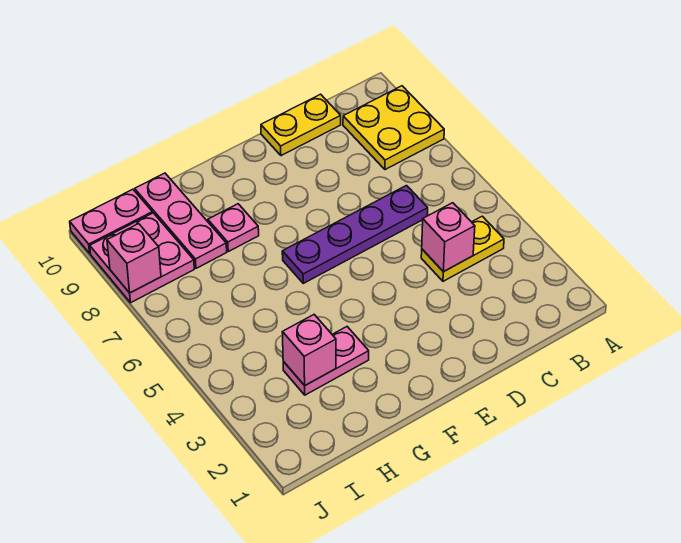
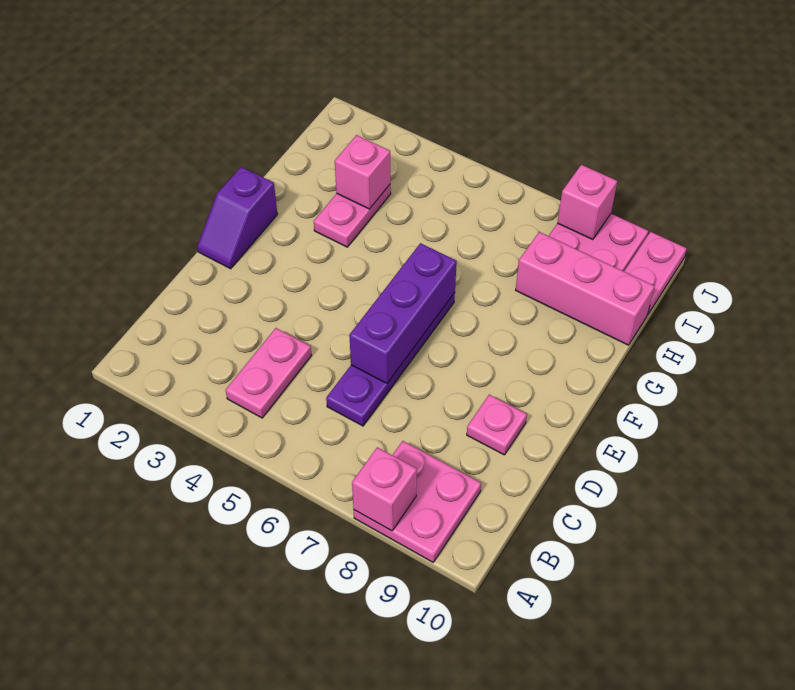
yellow plate A8:B9 level 1 -> pink plate A8:B9 level 1
yellow plate B4:C4 level 1 -> pink plate B4:C4 level 1
pink brick C4 level 2 -> pink brick A8 level 2
yellow plate C10:D10 level 1 -> none
none -> purple brick D6:F6 level 2
none -> purple slope E1:F1 level 1 top F
pink plate G8 level 1 -> pink plate D9 level 1
pink plate H8:H10 level 1 -> pink brick H8:H10 level 1

